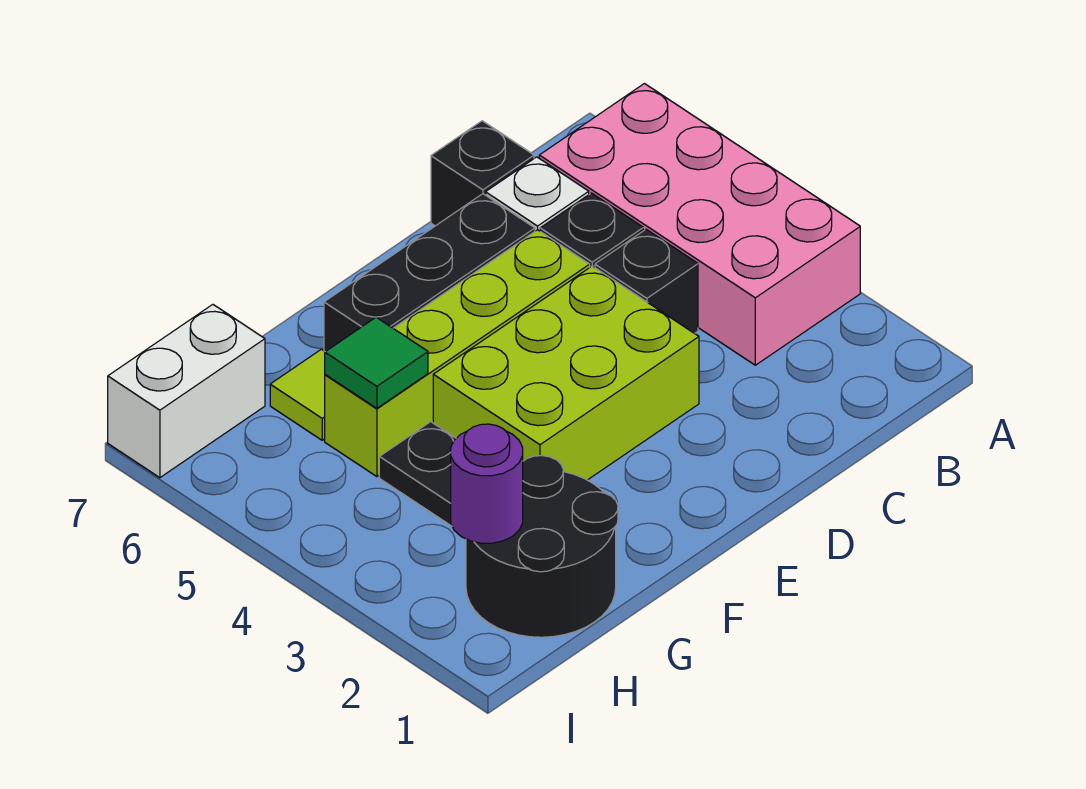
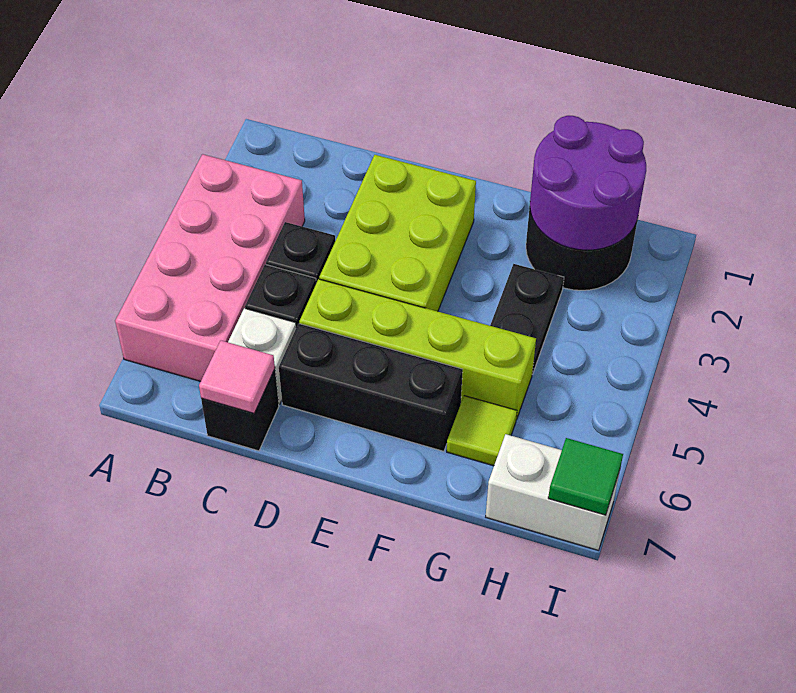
none -> pink tile C7 level 2
lime brick D3:F4 level 1 -> lime brick D2:E4 level 1
green tile G5 level 2 -> green tile I7 level 2
purple round brick H2 level 2 -> purple round brick G1:H2 level 2

